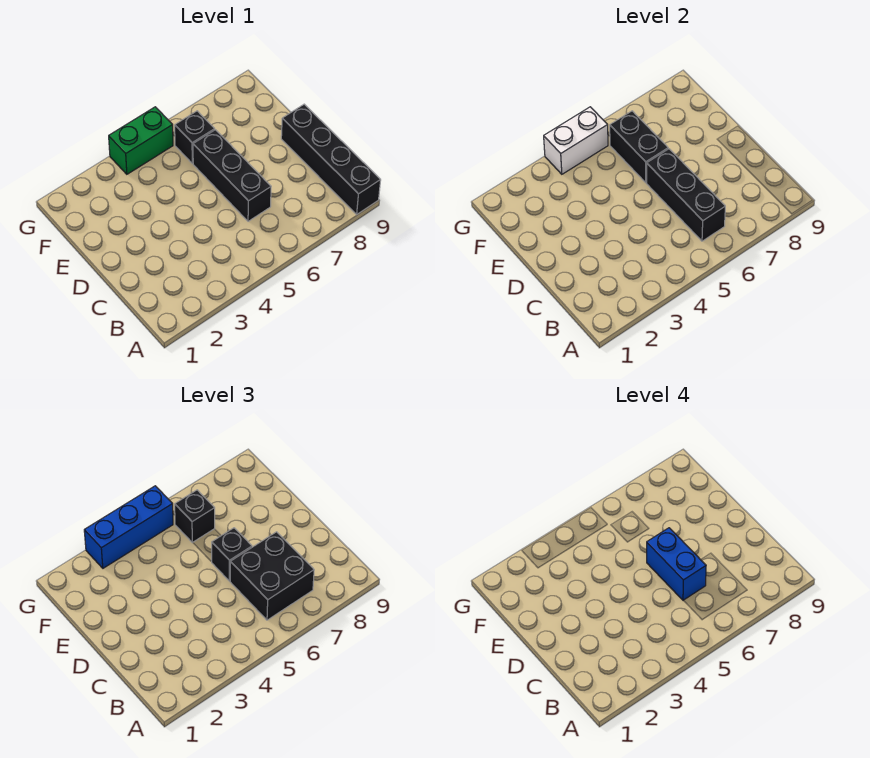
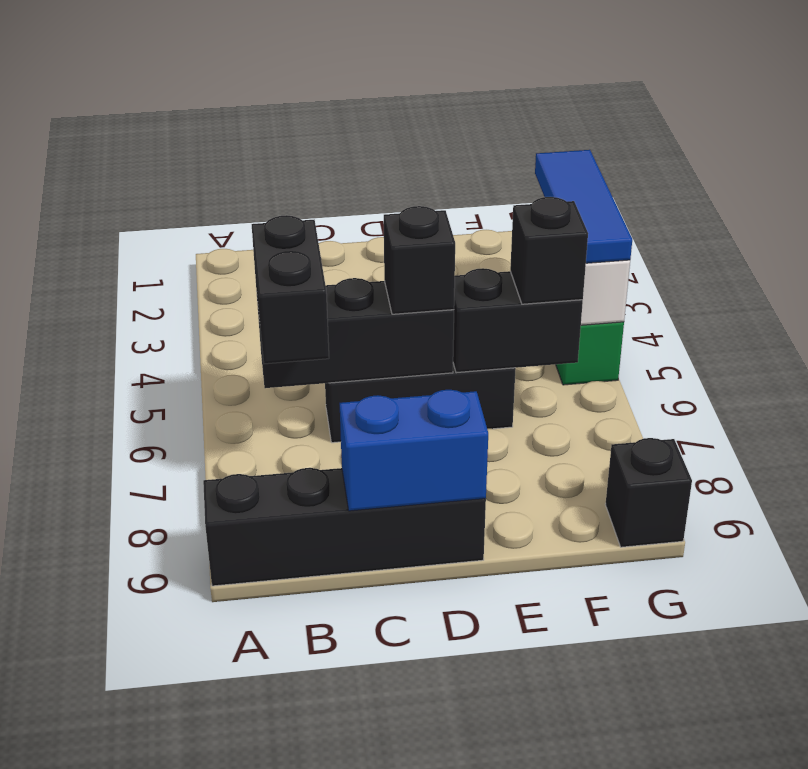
black brick B6:C7 level 3 -> black brick B6:B7 level 3
blue brick C6:D6 level 4 -> blue brick C9:D9 level 2
black brick F6 level 1 -> black brick G9 level 1
blue brick G3:G5 level 3 -> blue tile G3:G5 level 3

